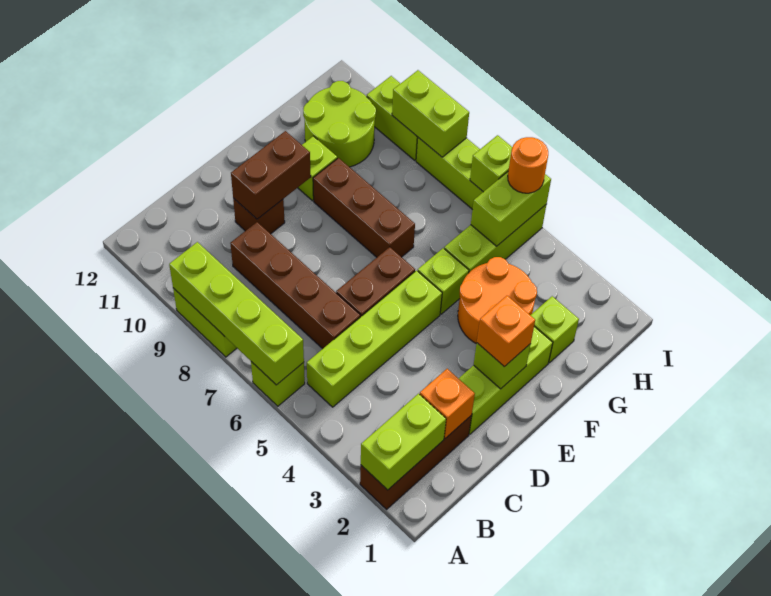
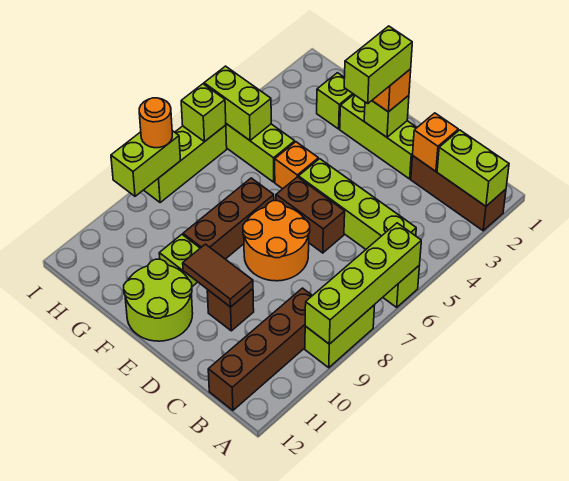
brown brick C6:C9 level 1 -> brown brick B9:B12 level 1
brown brick D10:E10 level 2 -> brown tile D10:E10 level 2
orange round brick F3:G4 level 1 -> orange round brick D7:E8 level 1
lime brick F5 level 1 -> orange brick F5 level 1
lime round brick G10:H11 level 1 -> lime round brick E11:F12 level 1
orange round brick I5 level 3 -> orange round brick I8 level 3
lime brick I9:I10 level 1 -> lime brick E2:E3 level 4

